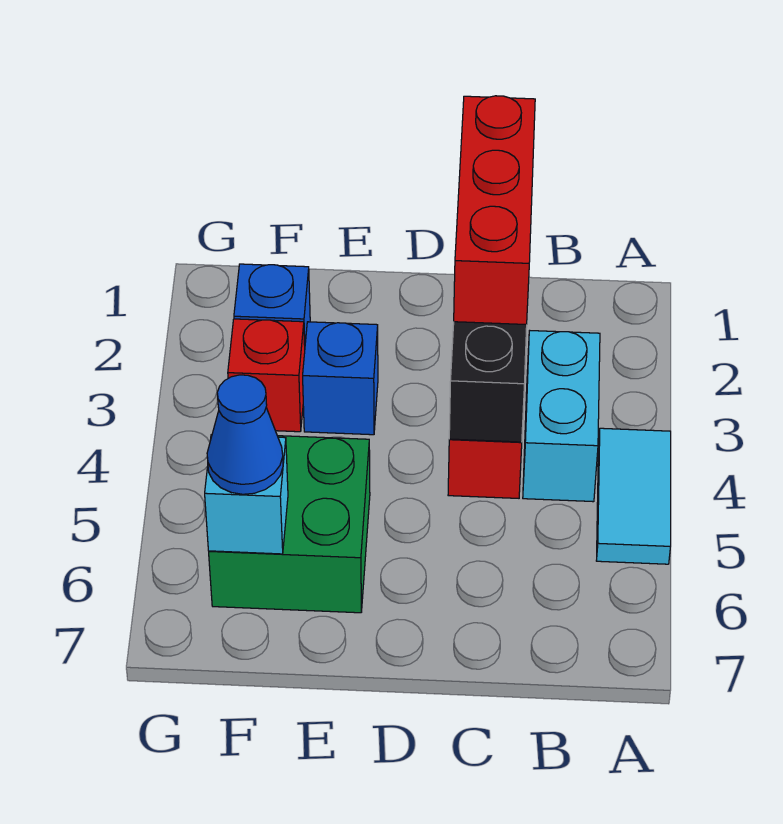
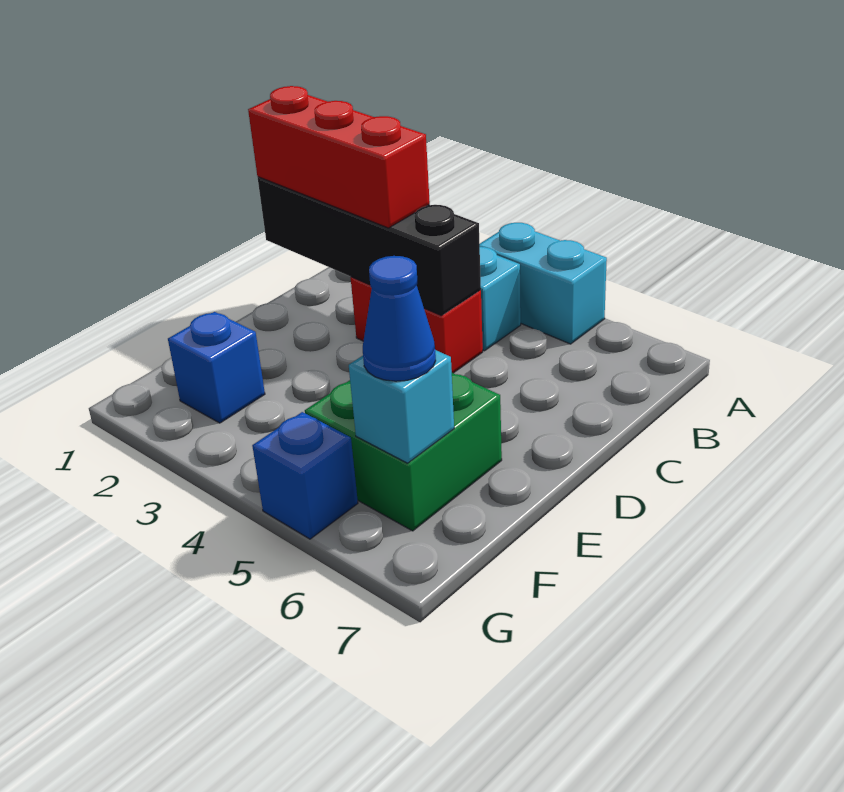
cyan tile A4:A5 level 1 -> cyan brick A4:A5 level 1
blue brick E3 level 1 -> blue brick G5 level 1
red brick F3 level 1 -> none

